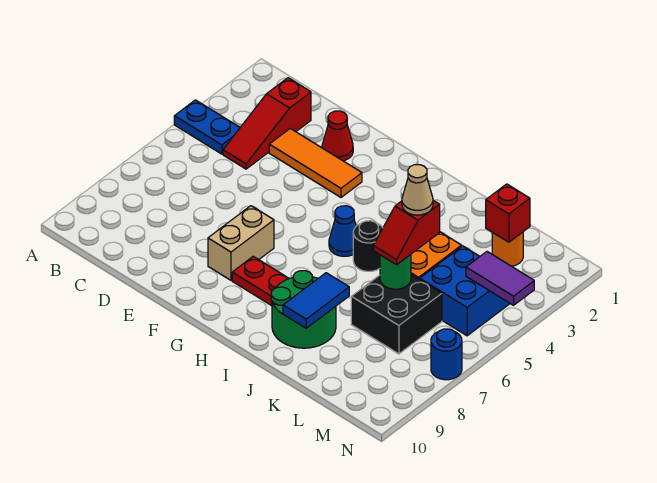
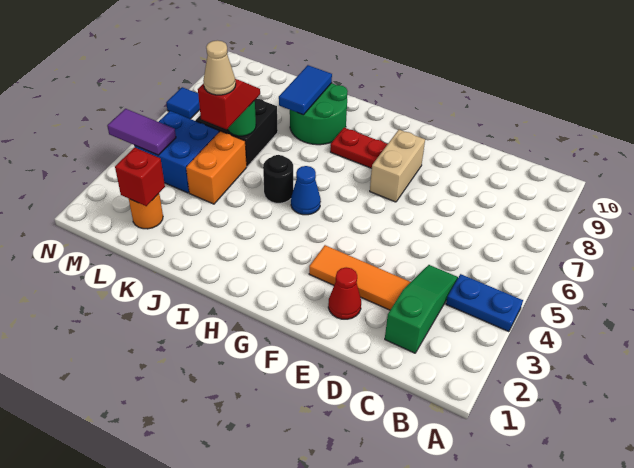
red slope C2:C4 level 1 top 2 -> green slope C2:C4 level 1 top 2
blue round brick N7 level 1 -> blue tile N7 level 1

